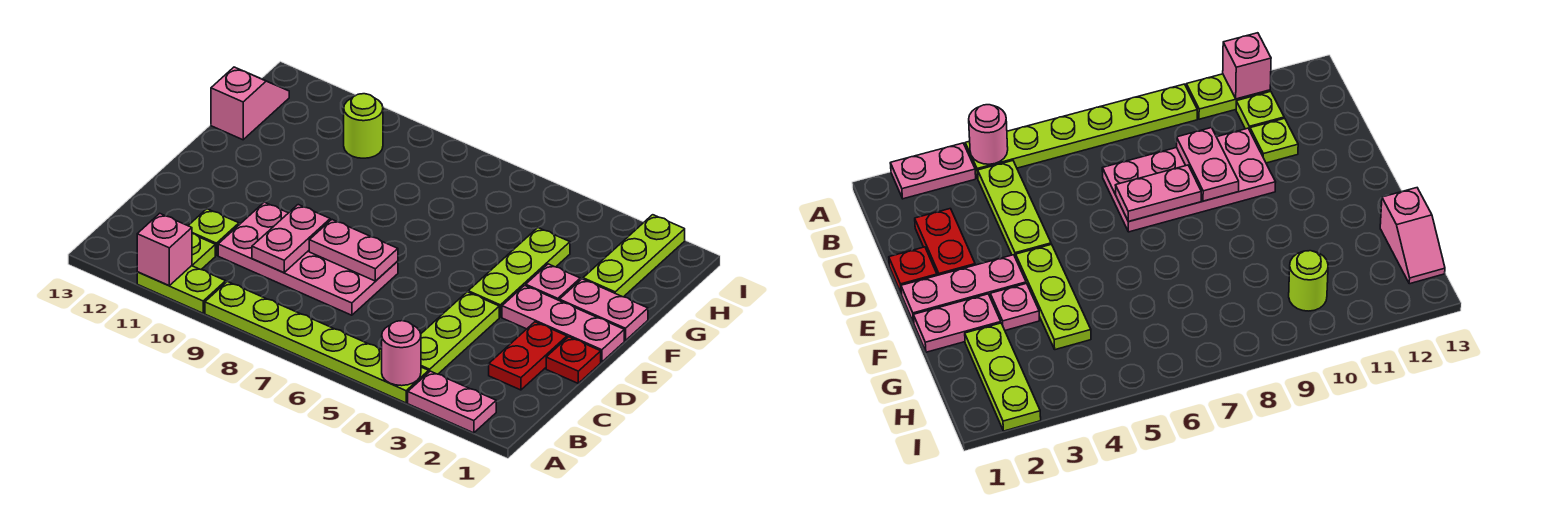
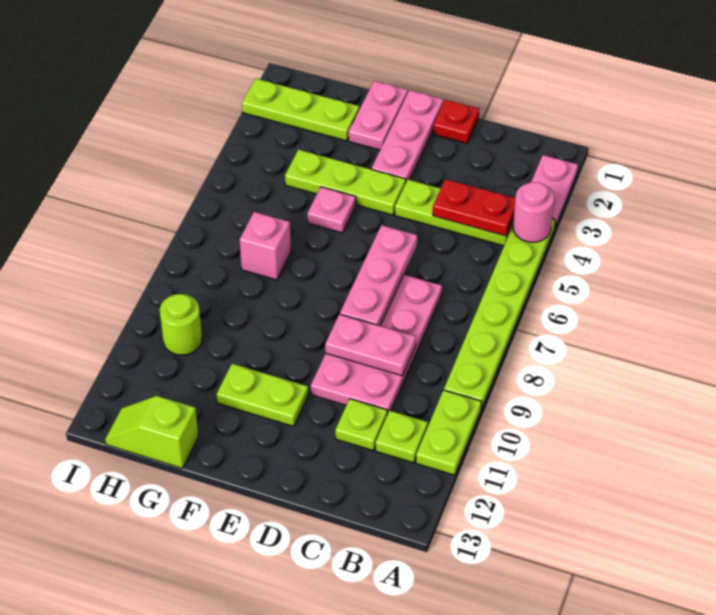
pink brick A11 level 2 -> pink brick G7 level 1
red plate C2:D2 level 1 -> red plate B4:C4 level 2
pink plate D7:D8 level 2 -> pink plate D6:D8 level 2
none -> lime plate E11:F11 level 1
pink plate F3 level 1 -> pink plate F5 level 1
pink slope G13:H13 level 1 top G -> lime slope G13:H13 level 1 top G

